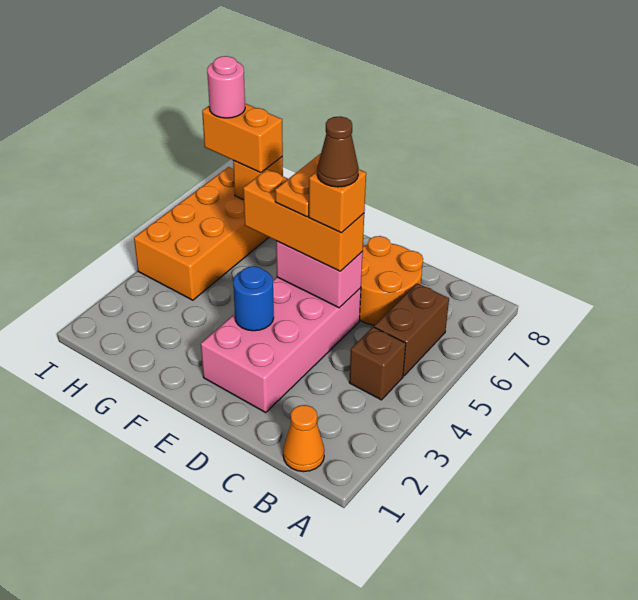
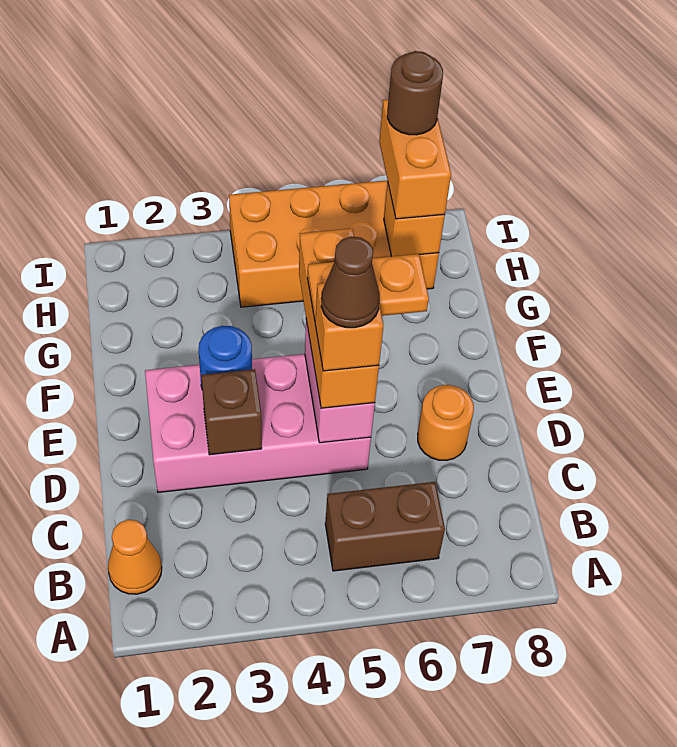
brown brick B4 level 1 -> brown brick D3 level 2
orange round brick C6:D7 level 1 -> orange round brick D7 level 1
pink round brick I7 level 4 -> brown round brick I7 level 4

